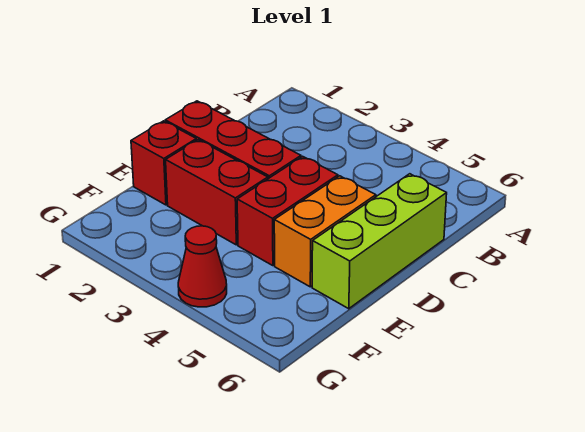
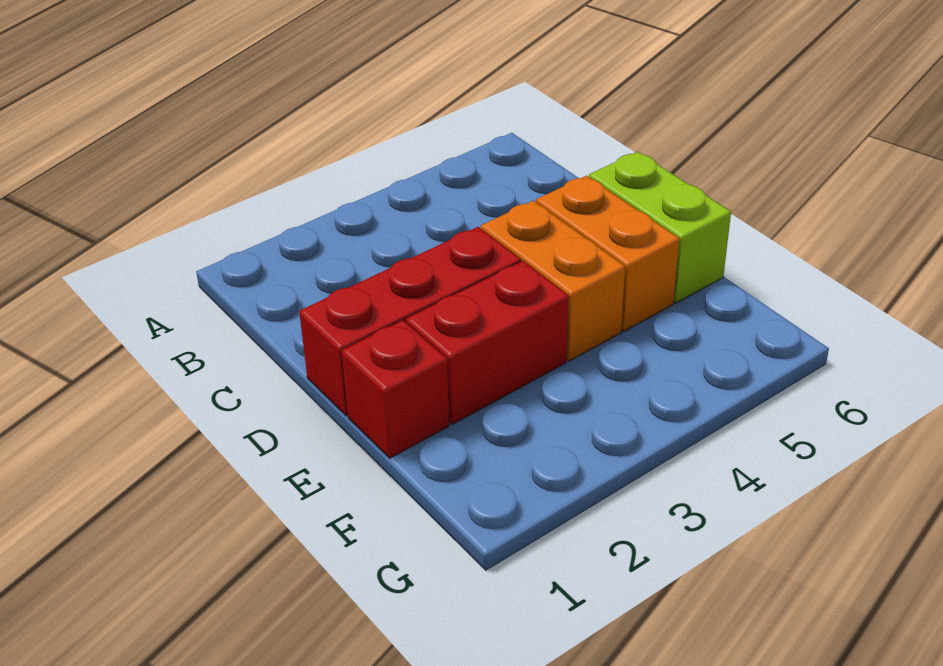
lime brick C6:E6 level 1 -> lime brick D6:E6 level 1
red brick D4:E4 level 1 -> orange brick D4:E4 level 1
red cone G4 level 1 -> none

